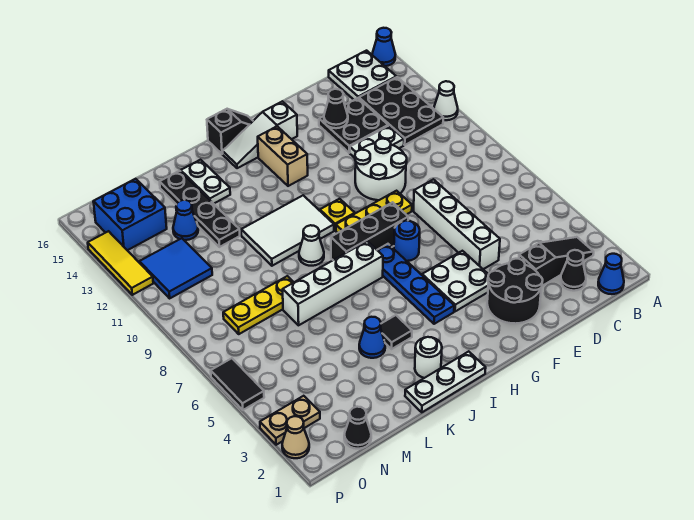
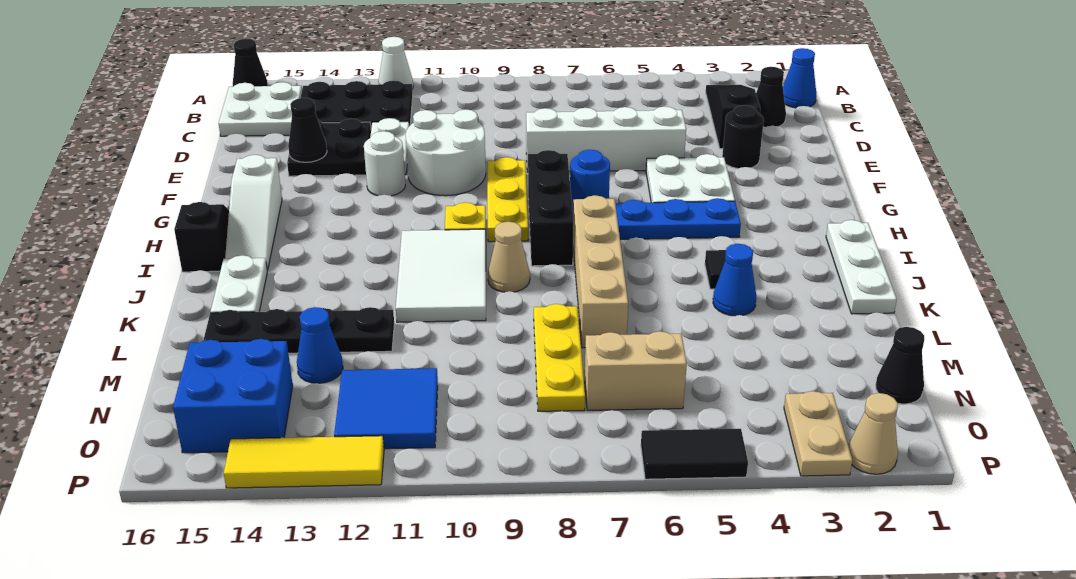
blue cone A16 level 1 -> black cone A16 level 1
black round brick E2:F3 level 1 -> black round brick E3 level 1
tan brick H13:H14 level 1 -> tan brick N6:N7 level 1
white brick I7:L7 level 1 -> tan brick I7:L7 level 1
white round brick J2 level 1 -> white round brick F12 level 1
white cone J9 level 1 -> tan cone J9 level 1
white plate K14:K15 level 1 -> white plate J15:K15 level 1

